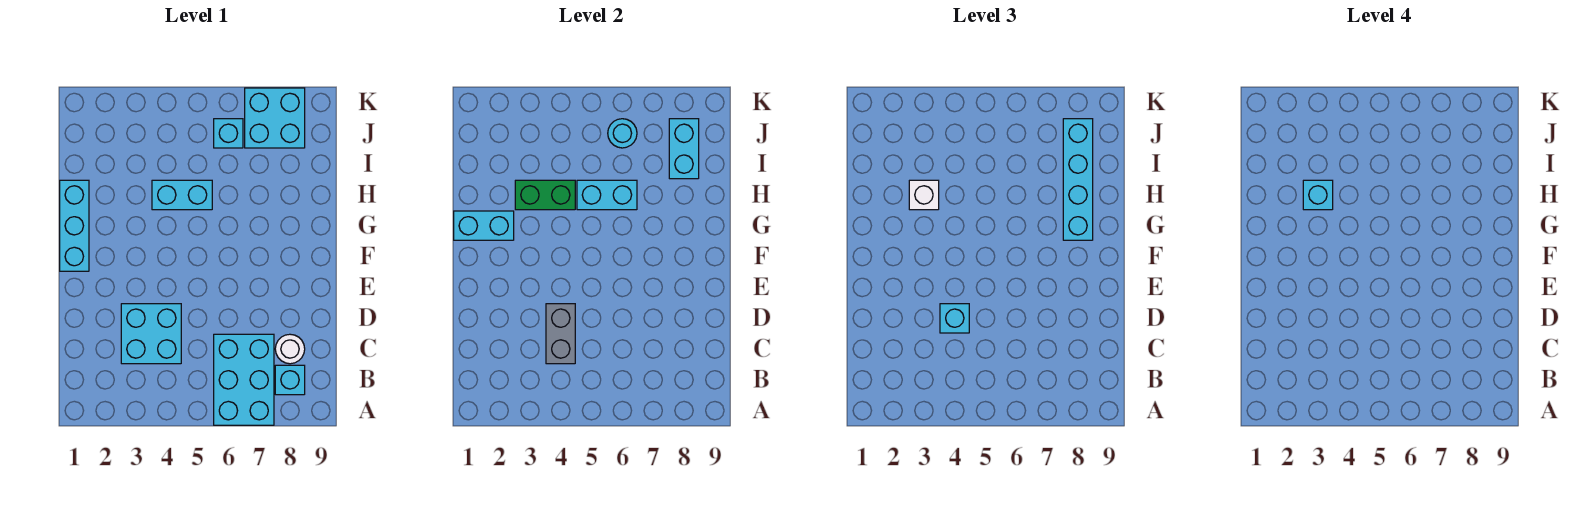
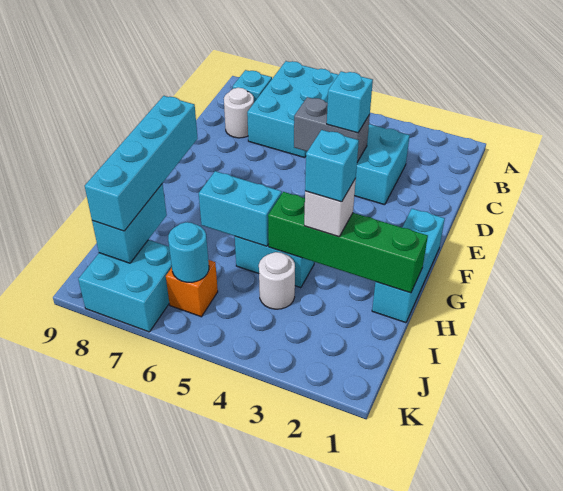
grey brick C4:D4 level 2 -> grey brick D4:D5 level 2
cyan brick G1:G2 level 2 -> none
green brick H3:H4 level 2 -> green brick H1:H4 level 2
none -> white round brick I4 level 1
cyan brick J6 level 1 -> orange brick J6 level 1

